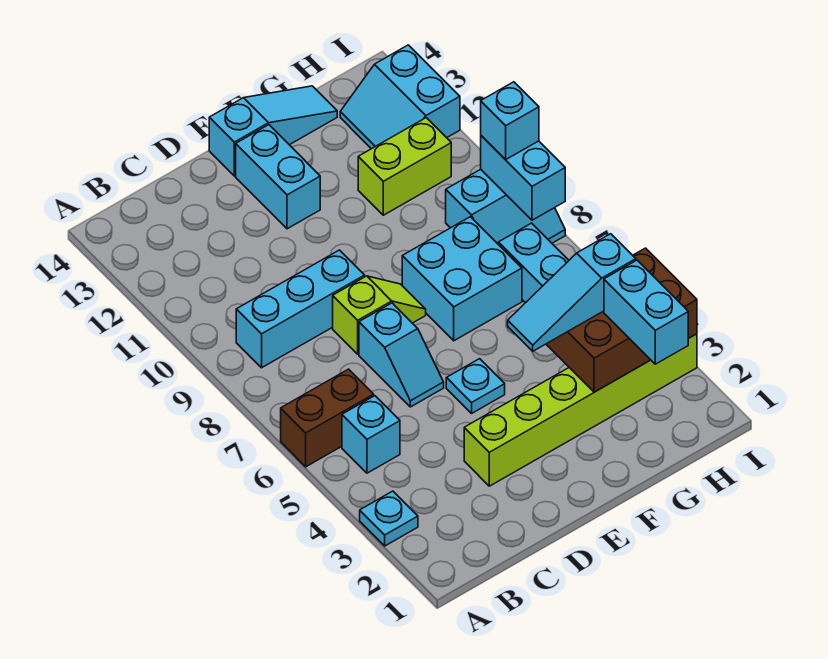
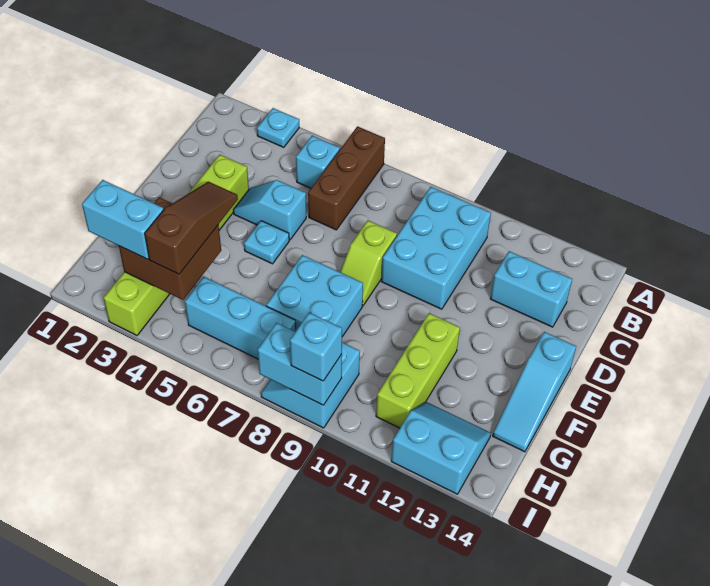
brown brick A6:B6 level 1 -> brown brick A6:C6 level 1
cyan brick B9:D9 level 1 -> cyan brick B9:D10 level 1
cyan slope D6:D7 level 1 top 7 -> cyan slope D4:D5 level 1 top 5
cyan brick E12:E13 level 1 -> cyan brick C12:C13 level 1
cyan slope F4:H4 level 3 top H -> brown slope F4:H4 level 3 top H
brown brick G3:I4 level 2 -> brown brick G3:H4 level 2
lime brick G11:H11 level 1 -> lime brick F11:H11 level 1

